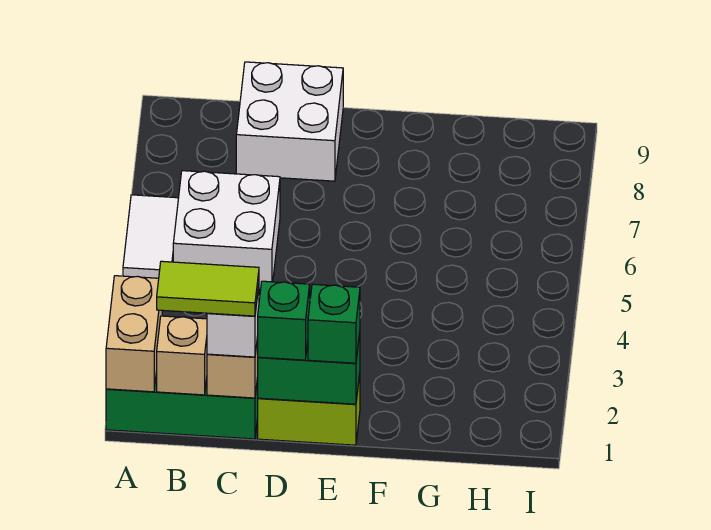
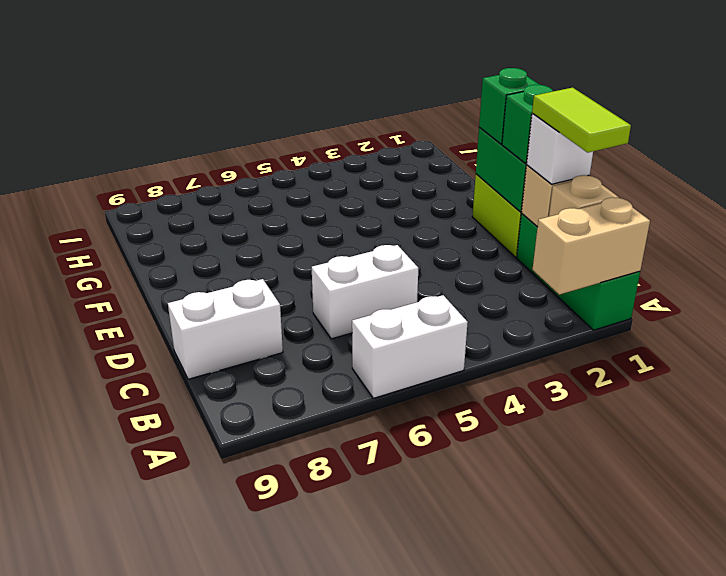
white tile A5:A6 level 1 -> white brick A5:A6 level 1
white brick B5:C6 level 1 -> white brick C5:C6 level 1
white brick C8:D9 level 1 -> white brick C8:C9 level 1

